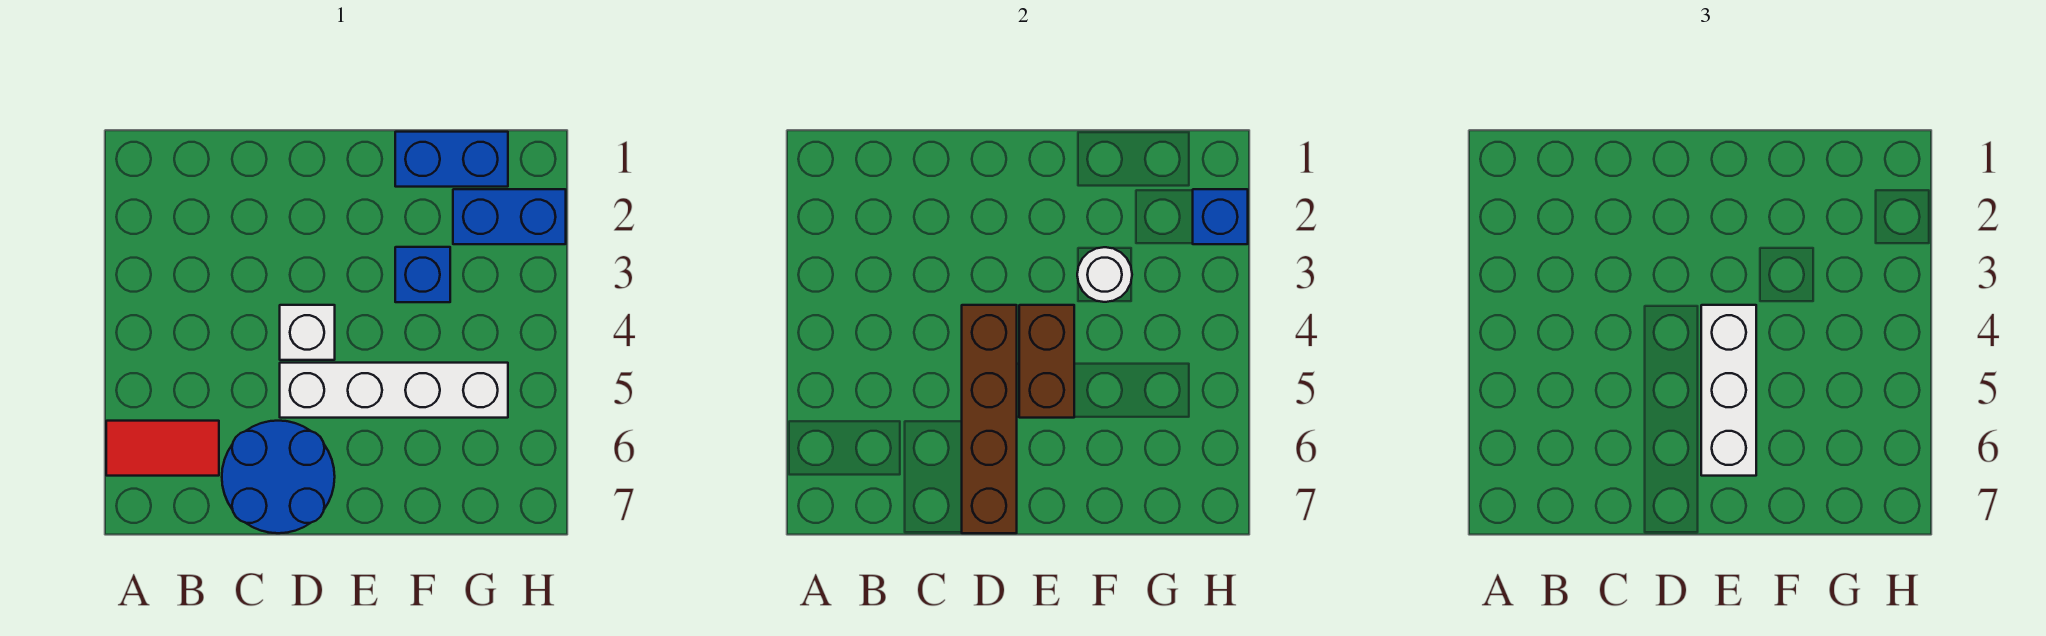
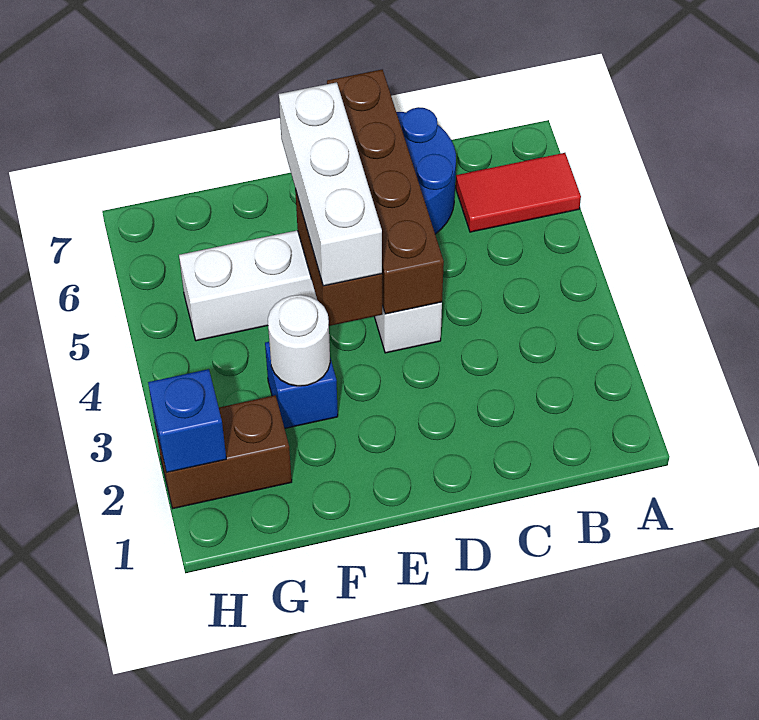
blue brick F1:G1 level 1 -> none
blue brick G2:H2 level 1 -> brown brick G2:H2 level 1

